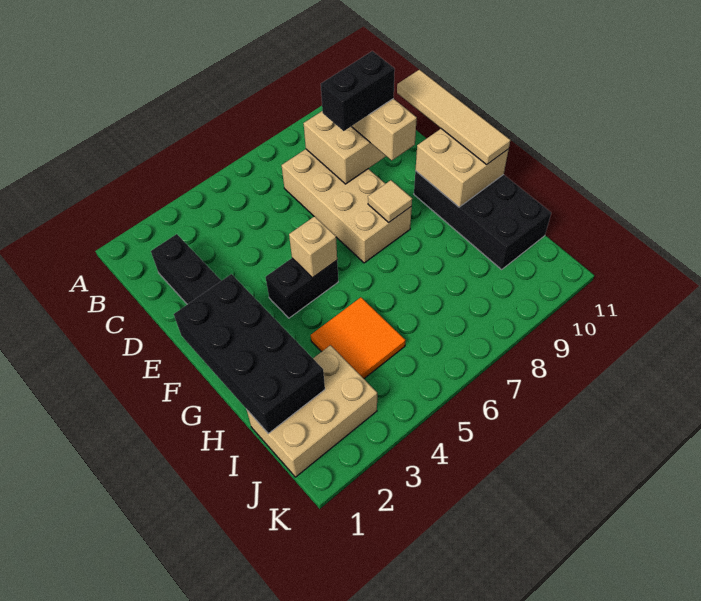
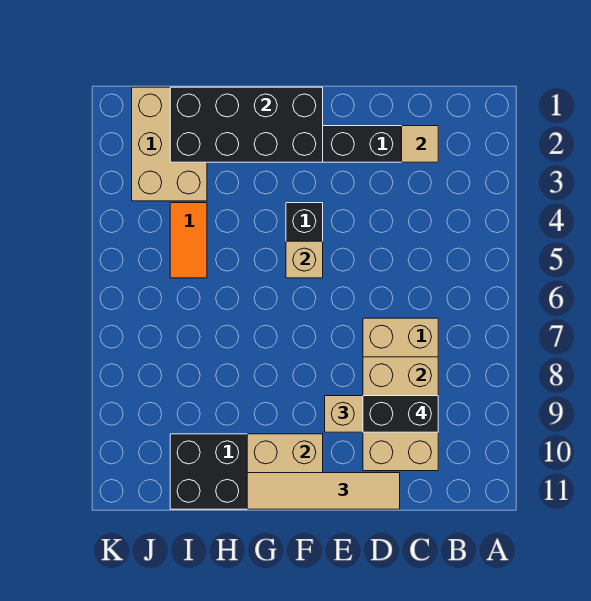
tan brick C7:F8 level 1 -> tan brick C7:D10 level 1
black brick D8:D9 level 4 -> black brick C9:D9 level 4
tan tile F8 level 2 -> tan tile C2 level 2
orange tile H4:I5 level 1 -> orange tile I4:I5 level 1

